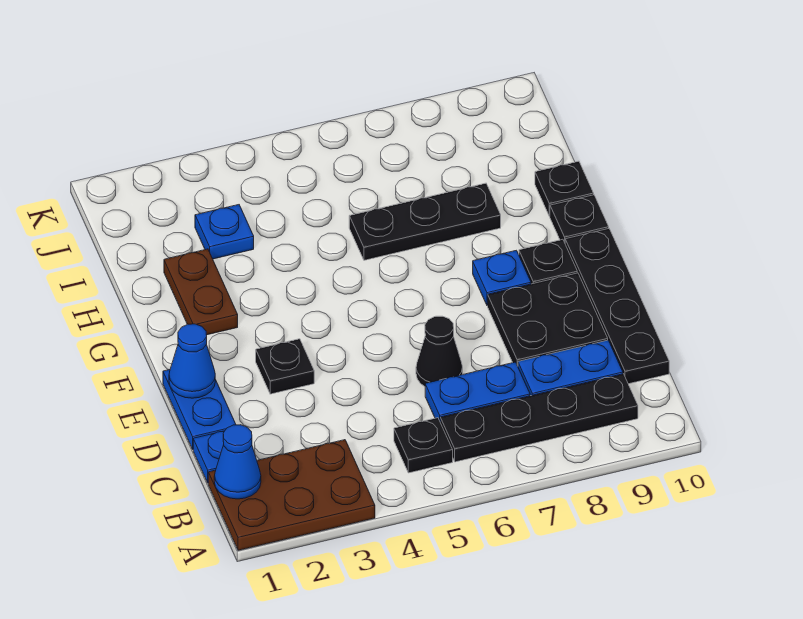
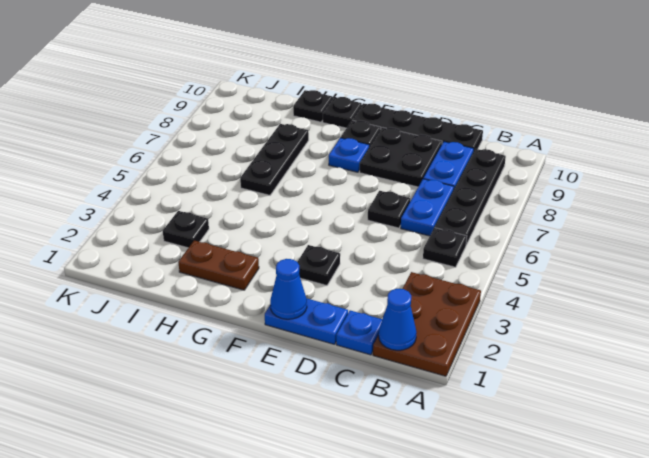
black cone D6 level 1 -> black plate D6 level 1
blue plate I3 level 1 -> black plate I3 level 1

